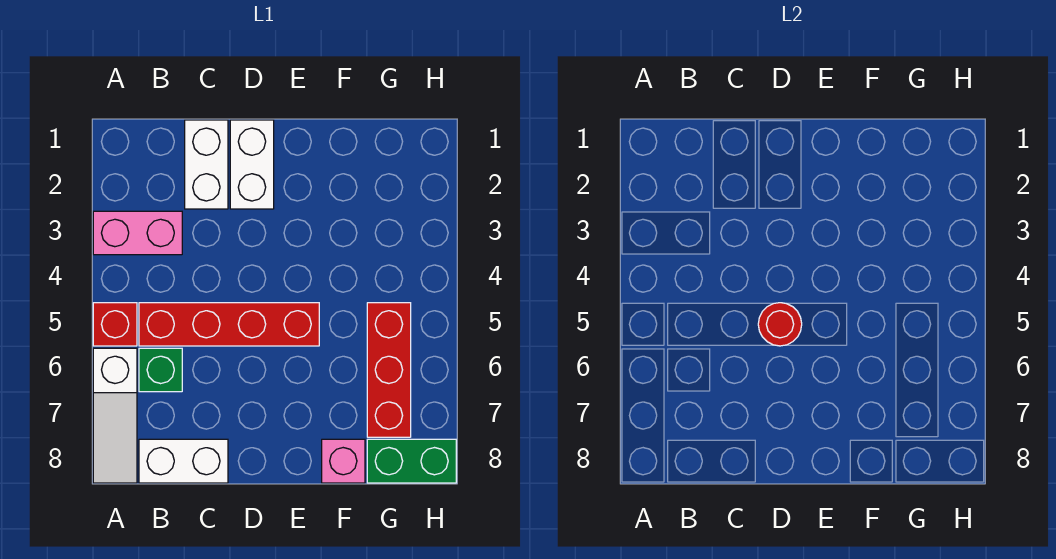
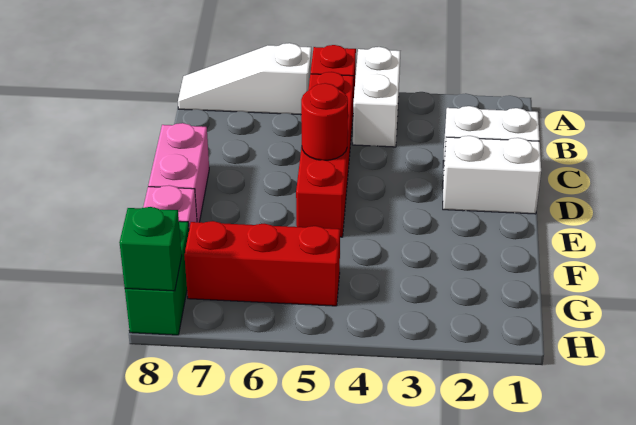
pink brick A3:B3 level 1 -> pink brick D8:E8 level 1
green brick B6 level 1 -> green brick H8 level 2
white brick B8:C8 level 1 -> white brick A4:B4 level 1

